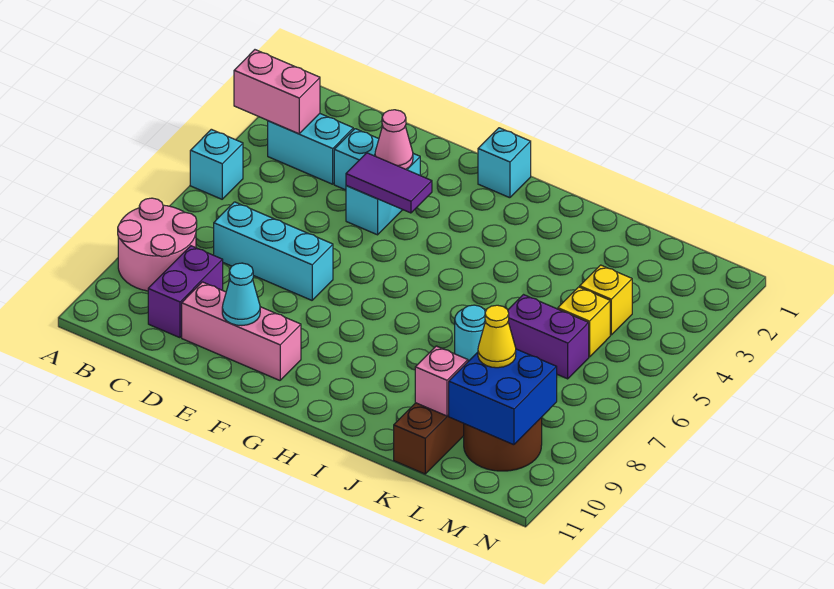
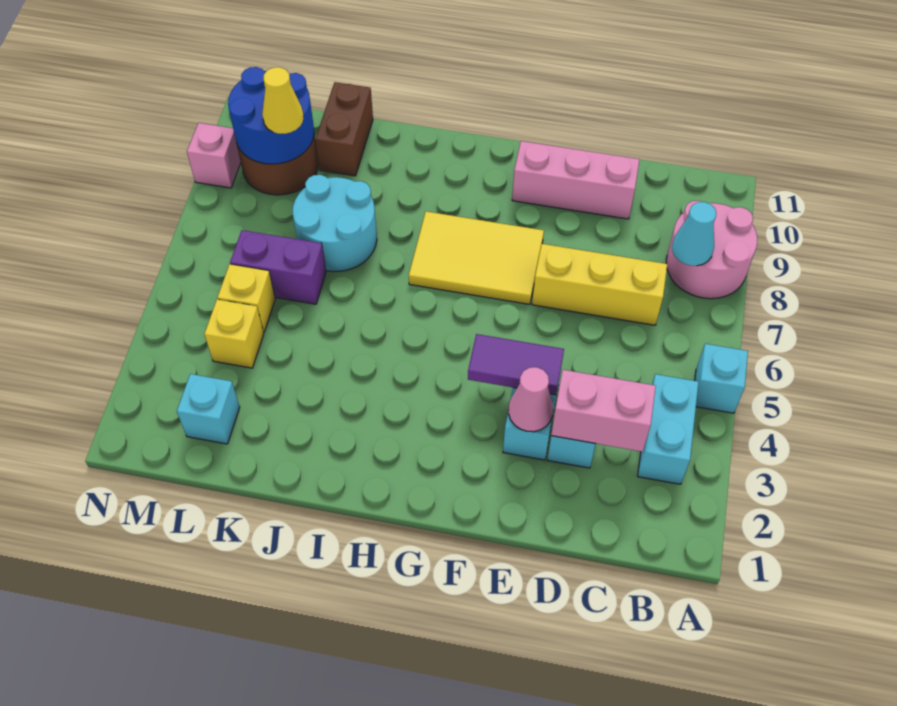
pink brick A3:B3 level 2 -> pink brick C3:D3 level 2
cyan brick B3:C3 level 1 -> cyan brick B3:B4 level 1
cyan brick C7:E7 level 1 -> yellow brick C7:E7 level 1
purple brick C9:C10 level 1 -> none
cyan cone E10 level 2 -> cyan cone B8 level 2
none -> yellow tile F7:H8 level 1
cyan brick G1 level 1 -> cyan brick L2 level 1
cyan round brick J7 level 1 -> cyan round brick J7:K8 level 1
pink brick K10 level 2 -> pink brick N9 level 1
blue brick L9:M10 level 2 -> blue round brick L9:M10 level 2

